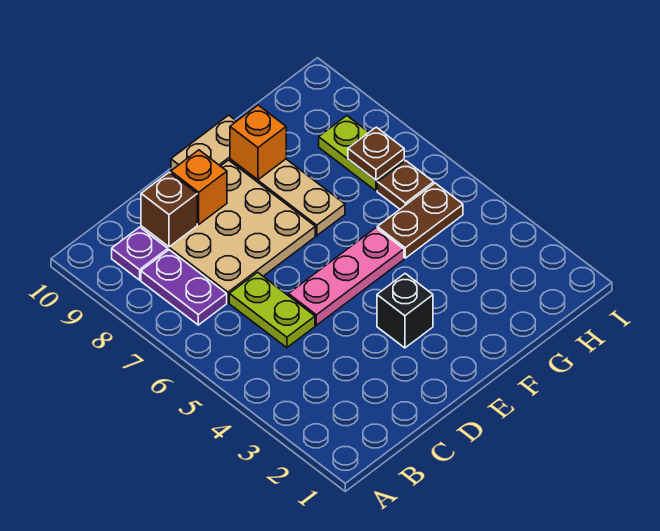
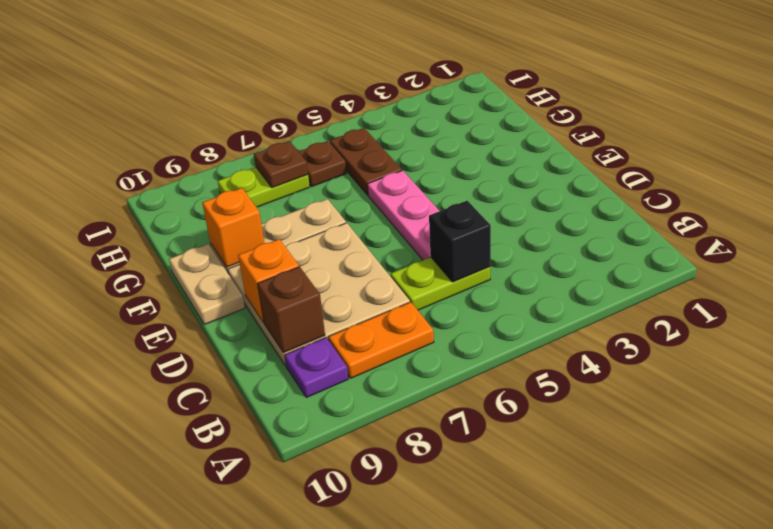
purple plate B7:B8 level 1 -> orange plate B7:B8 level 1
black brick E3 level 1 -> black brick C5 level 2

